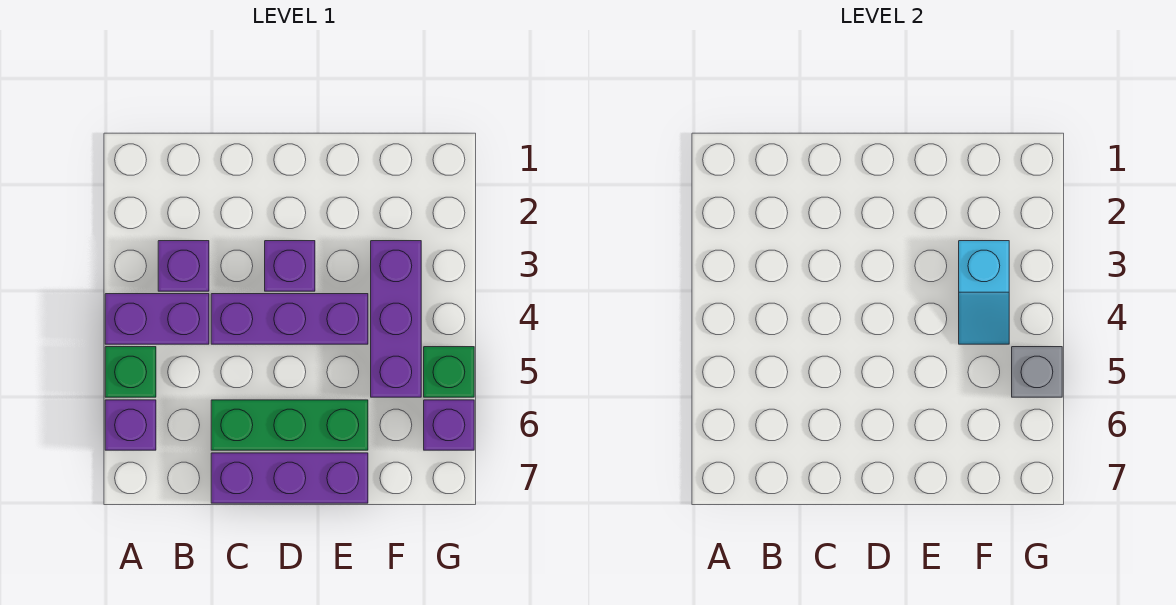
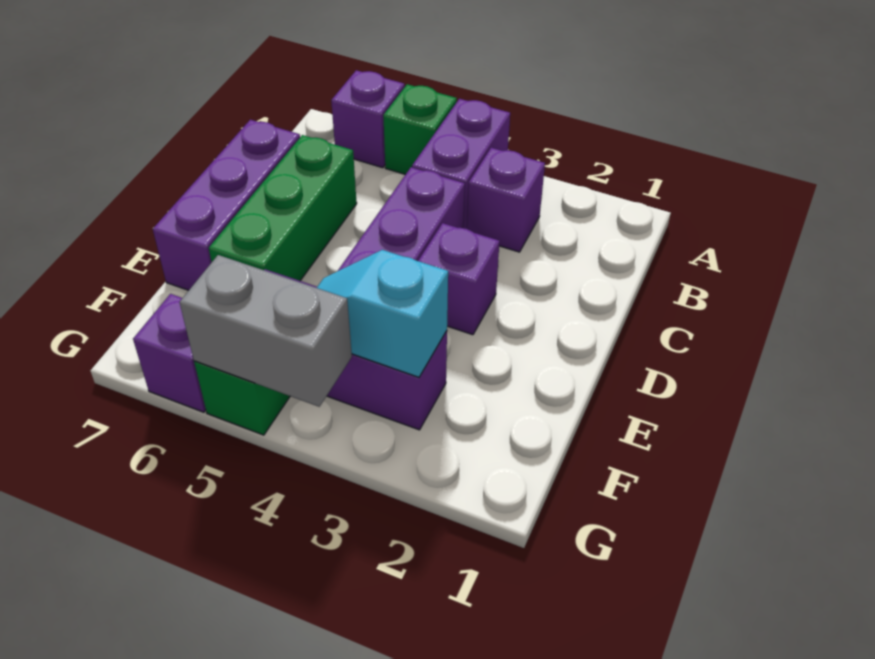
grey brick G5 level 2 -> grey brick G4:G5 level 2

